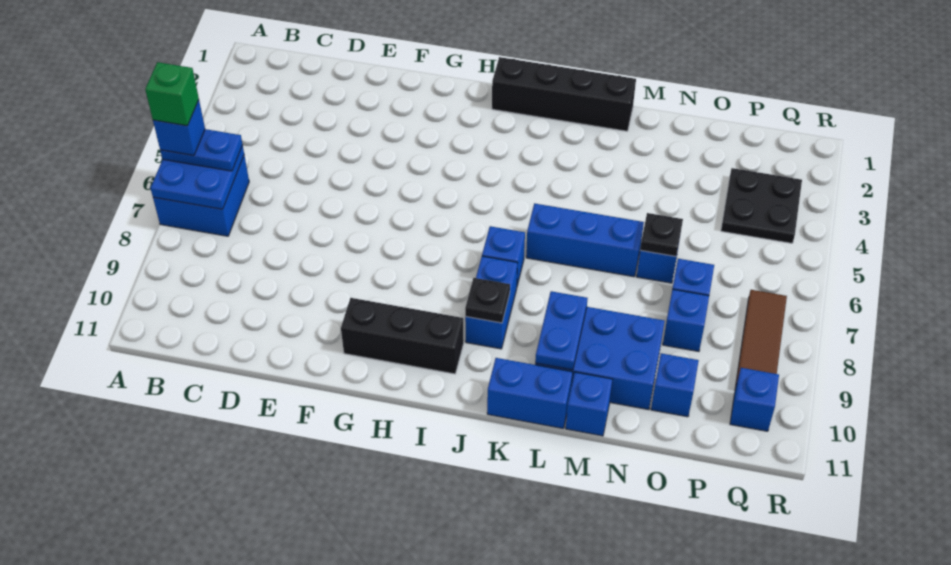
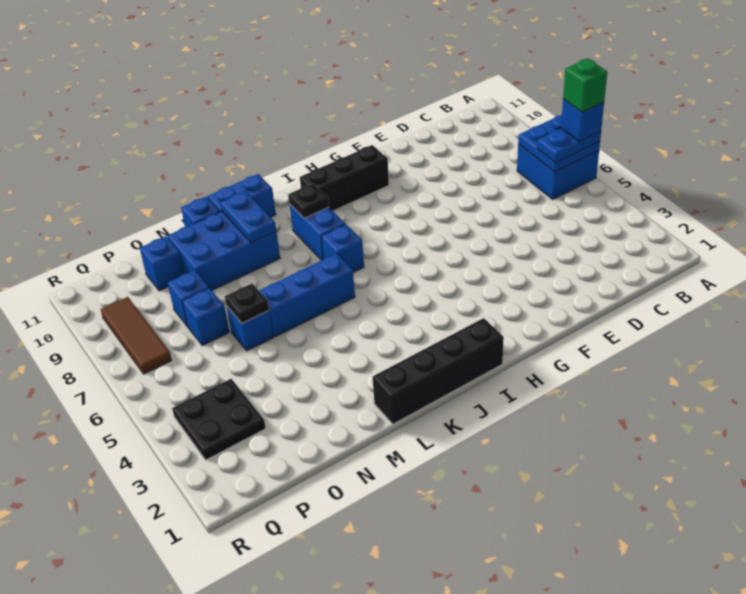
blue brick Q10 level 1 -> none

